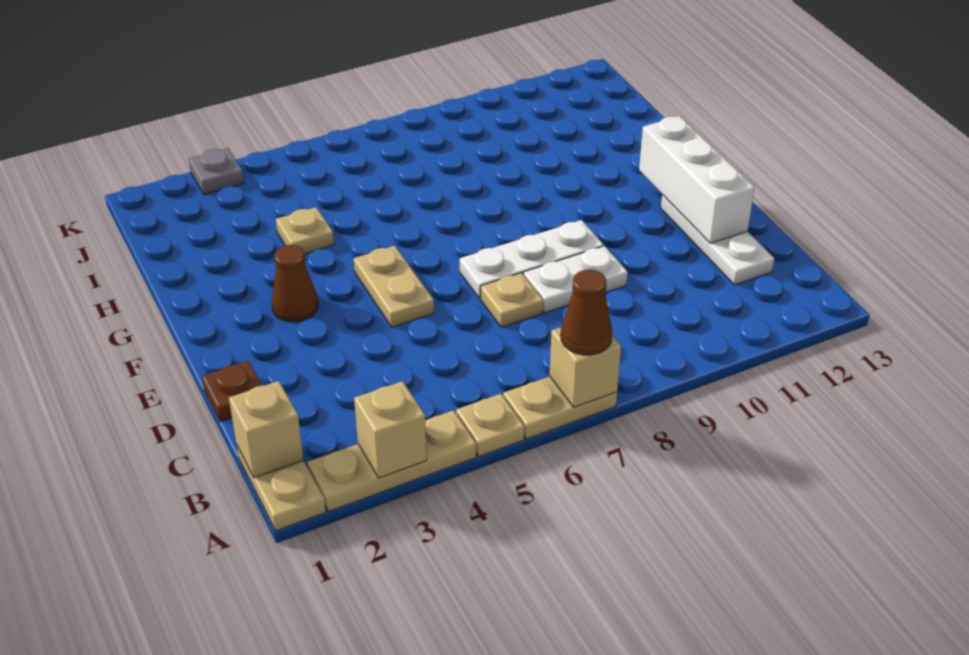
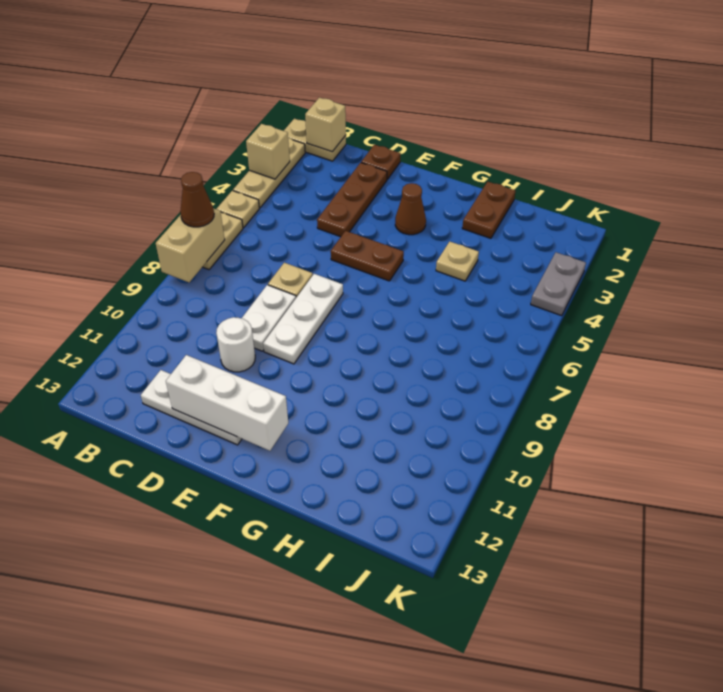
tan brick A7 level 2 -> tan brick A7:A8 level 2
none -> brown plate D2:D4 level 1
none -> white round brick D10 level 1
tan plate E5:F5 level 1 -> brown plate E5:F5 level 1
none -> brown plate H1:H2 level 1
grey plate K3 level 1 -> grey plate K3:K4 level 1

